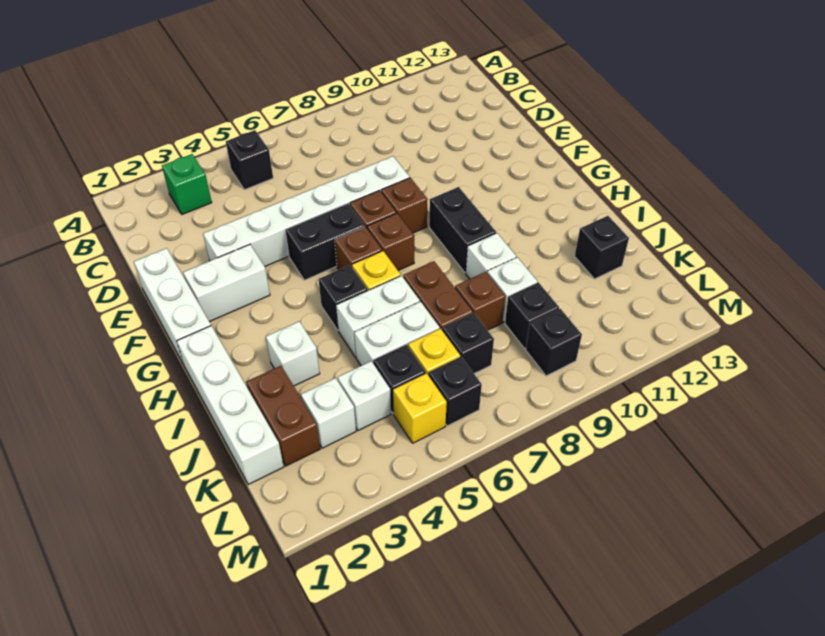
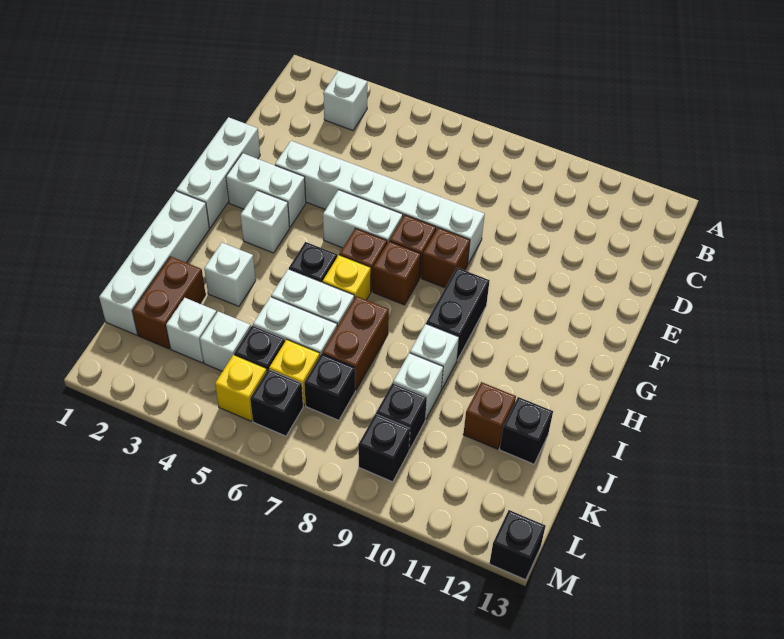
green brick B3 level 1 -> white brick B3 level 1
black brick B5 level 1 -> black brick M13 level 1
black brick F5:F6 level 1 -> white brick F5:F6 level 1
none -> white brick G3 level 1
brown brick J8 level 1 -> brown brick J11 level 1

